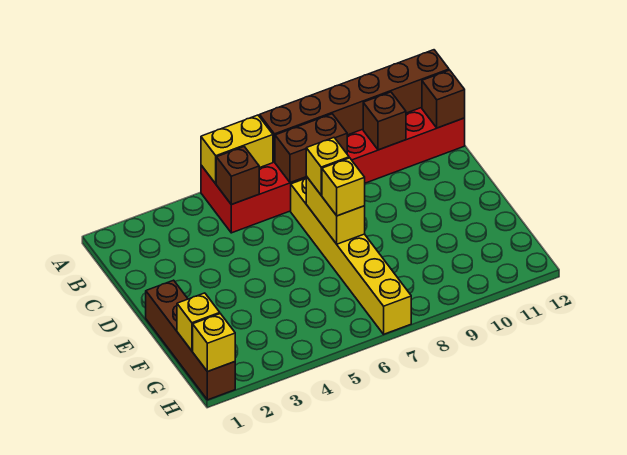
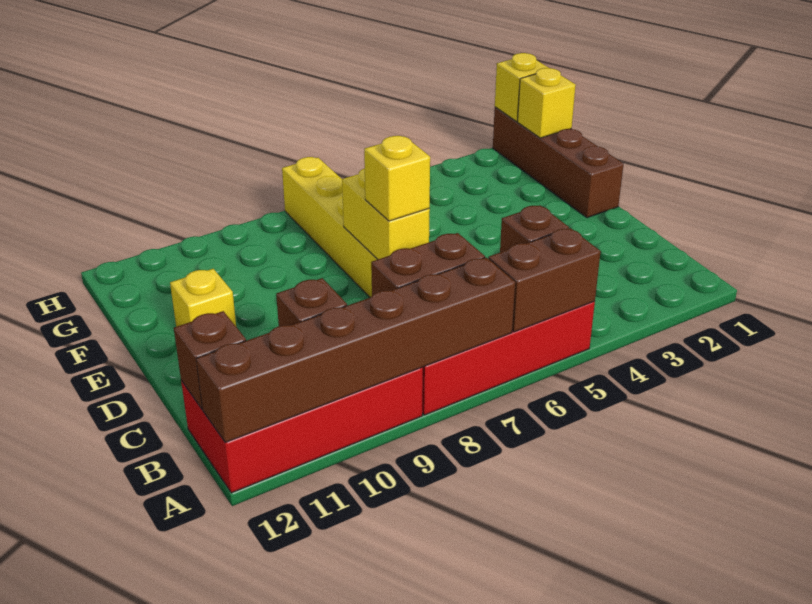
yellow brick A5:A6 level 2 -> brown brick A5:A6 level 2
yellow brick E7 level 3 -> yellow brick E11 level 1

